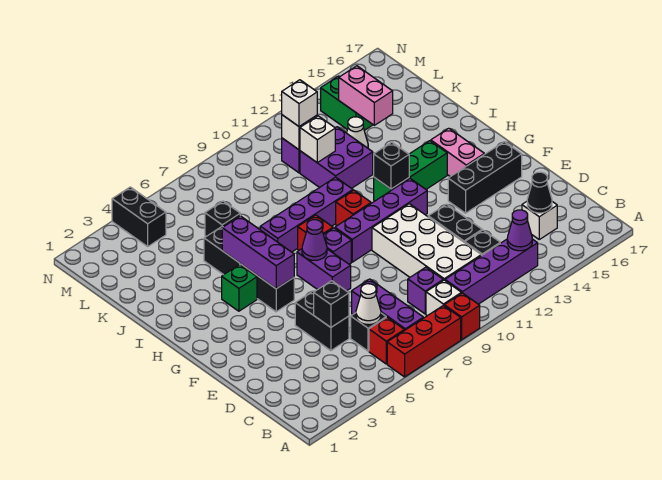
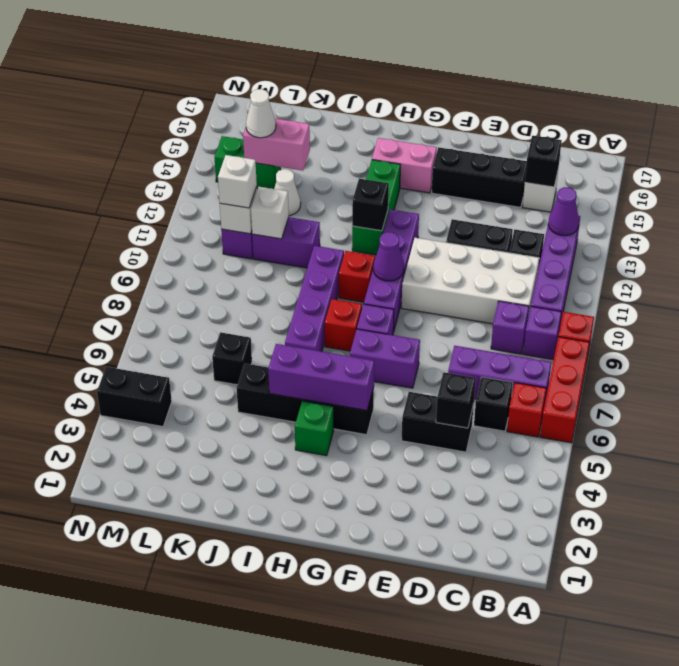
white brick B9 level 1 -> purple brick B9 level 1
white cone C6 level 2 -> white cone L14 level 3
black cone C15 level 2 -> black brick C15 level 2
black brick F14:F16 level 1 -> black brick D15:F15 level 1
purple cone G7 level 2 -> purple cone G10 level 2
purple brick J11:K12 level 1 -> purple brick J11:K11 level 1

